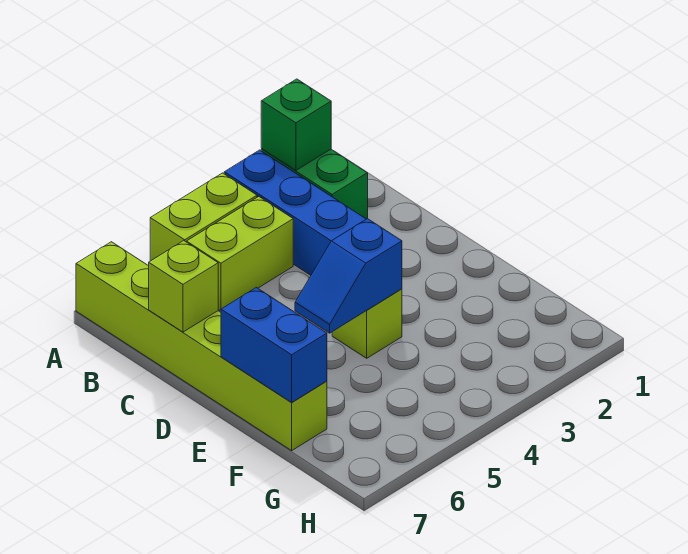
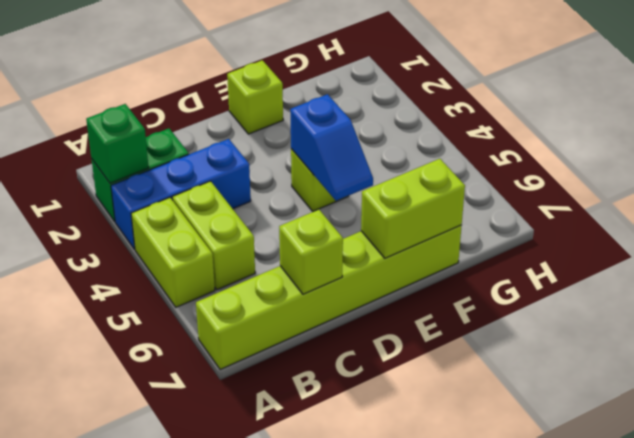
none -> lime brick E1 level 1
blue brick E7:F7 level 2 -> lime brick E7:F7 level 2

